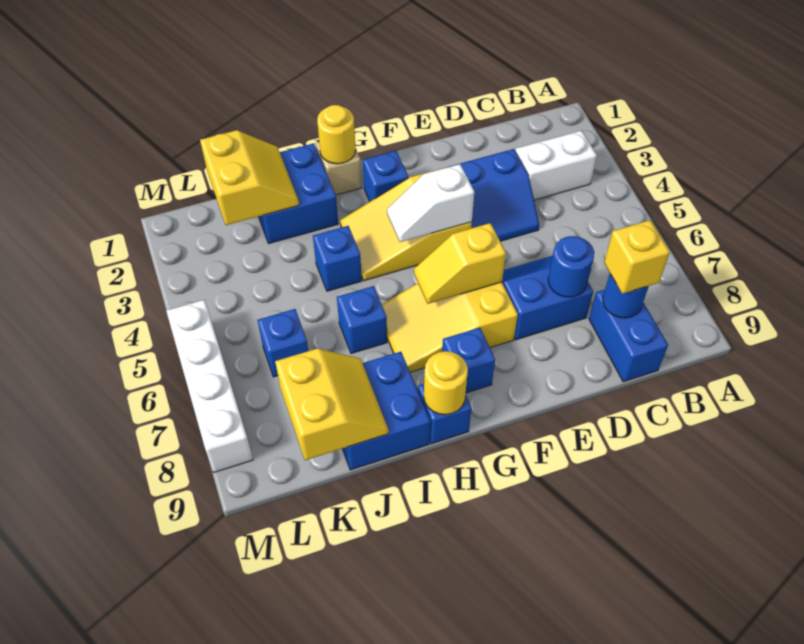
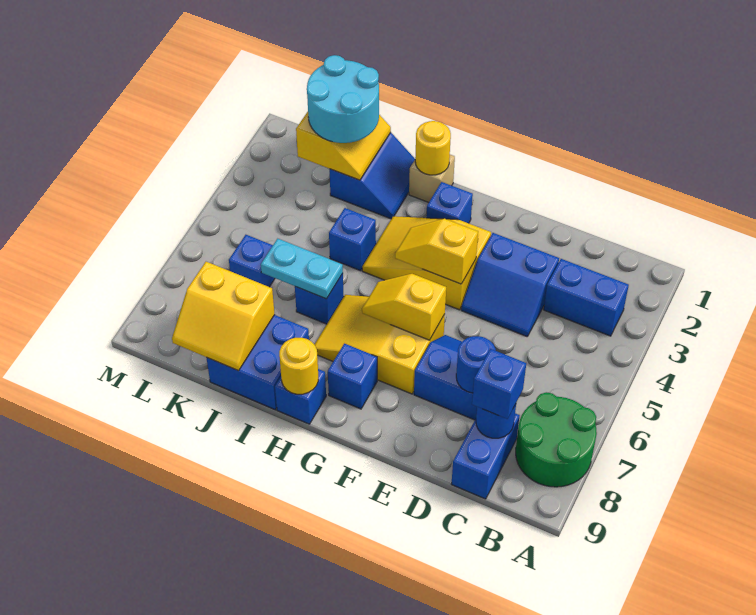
none -> green round brick A7:B8 level 1
white brick B3:C3 level 1 -> blue brick B3:C3 level 1
yellow brick C8 level 3 -> blue brick C8 level 3
white slope F4:G4 level 2 top F -> yellow slope F4:G4 level 2 top F
blue brick I1:J2 level 1 -> blue slope I1:J2 level 1 top J
none -> cyan plate I6:J6 level 2
none -> cyan round brick J1:K2 level 3
yellow slope J8:K9 level 2 top K -> yellow slope J8:K9 level 2 top 8
white brick M5:M8 level 1 -> none

